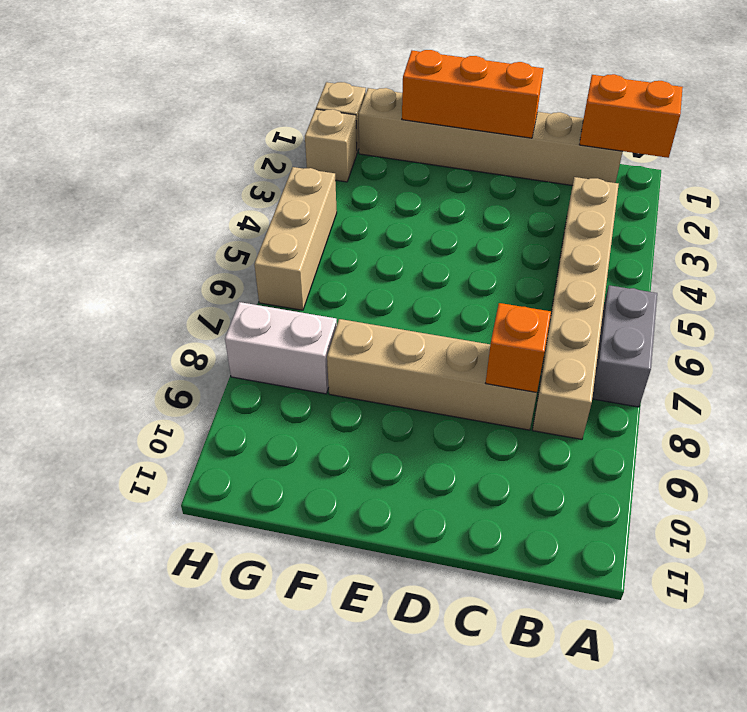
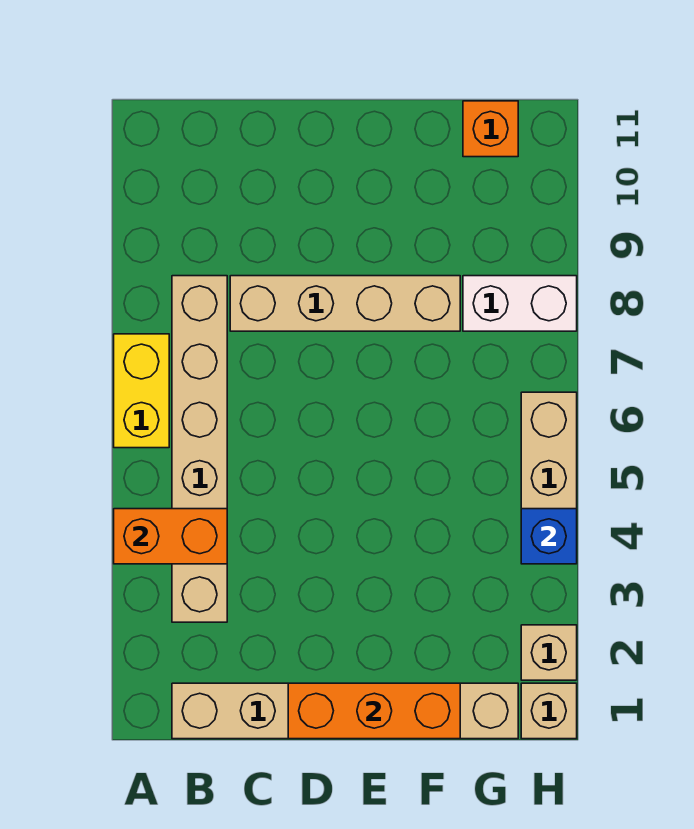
orange brick A1:B1 level 2 -> orange brick A4:B4 level 2
grey brick A6:A7 level 1 -> yellow brick A6:A7 level 1
orange brick C8 level 2 -> orange brick G11 level 1
none -> blue brick H4 level 2

